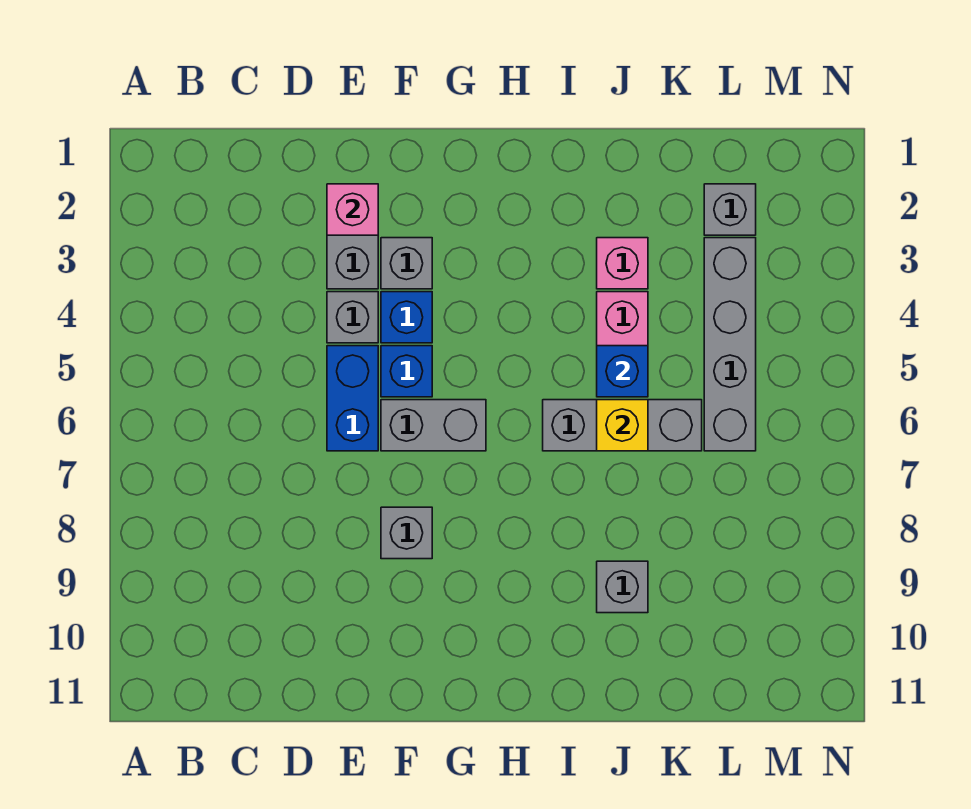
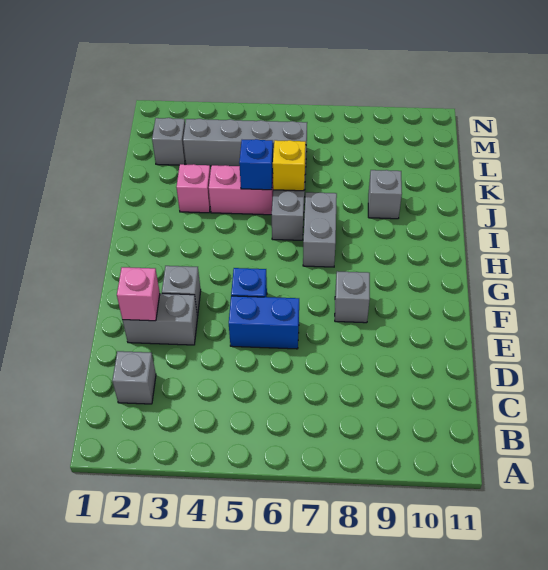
grey brick E4 level 1 -> grey brick C2 level 1
blue brick F4 level 1 -> none
grey brick F6:G6 level 1 -> grey brick H7:I7 level 1

